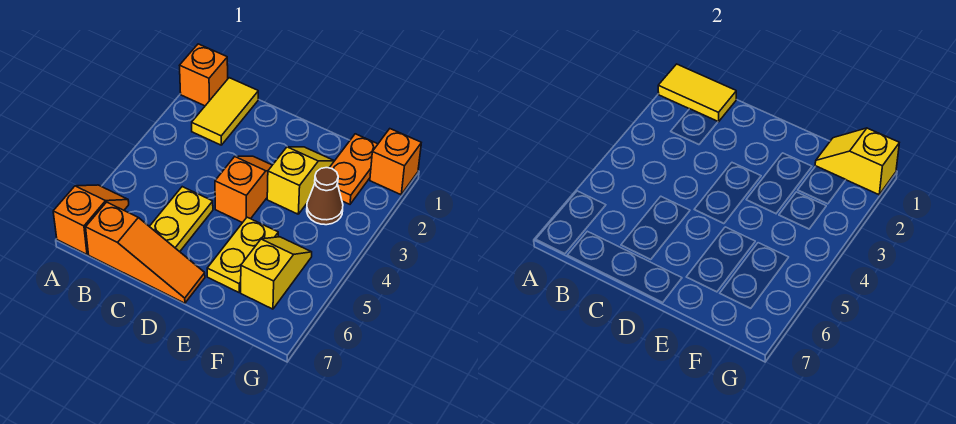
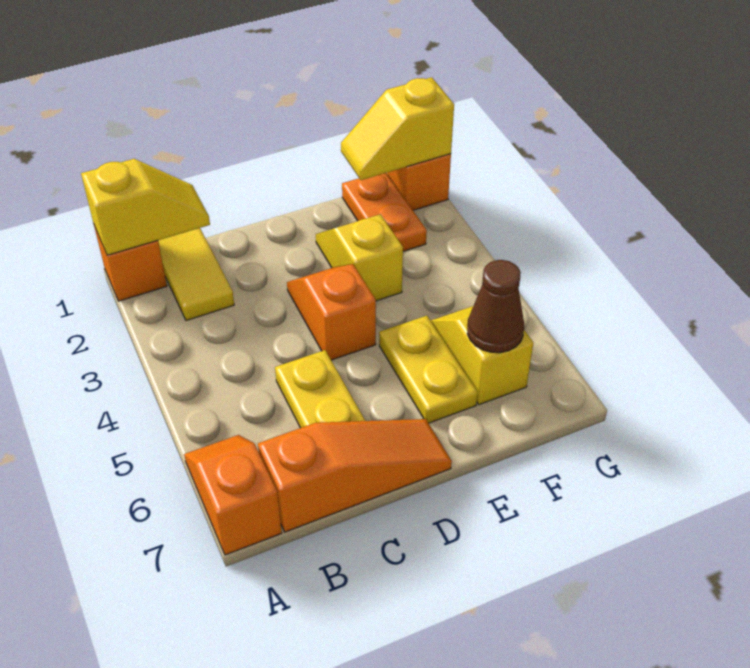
yellow tile A1:B1 level 2 -> yellow slope A1:B1 level 2 top A
brown cone F3 level 1 -> brown cone F6 level 2

